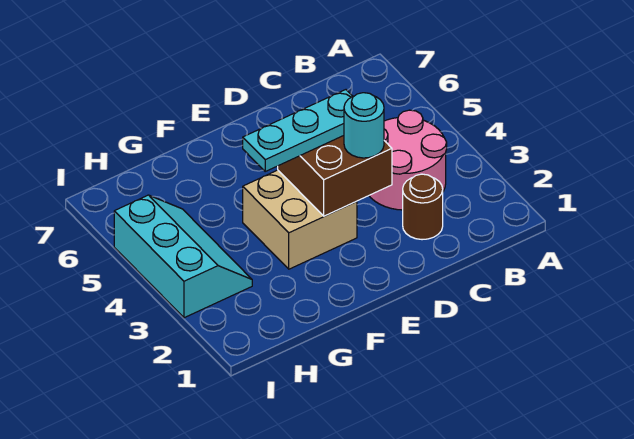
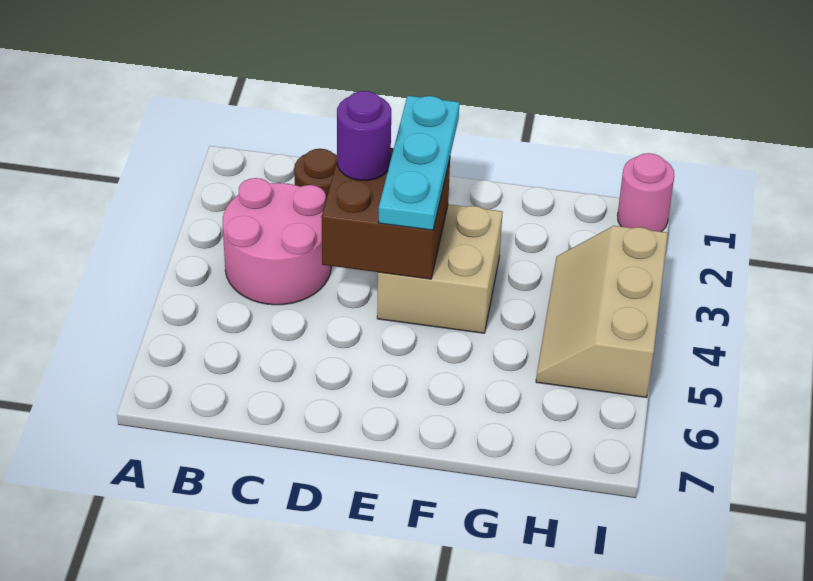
cyan round brick D3 level 3 -> purple round brick D3 level 3
cyan plate D4:F4 level 3 -> cyan plate E2:E4 level 3
cyan slope H3:I5 level 1 top I -> tan slope H3:I5 level 1 top I
none -> pink round brick I1 level 1

